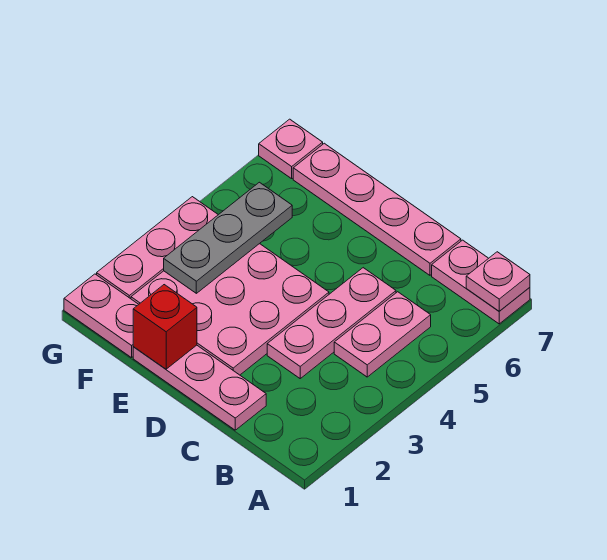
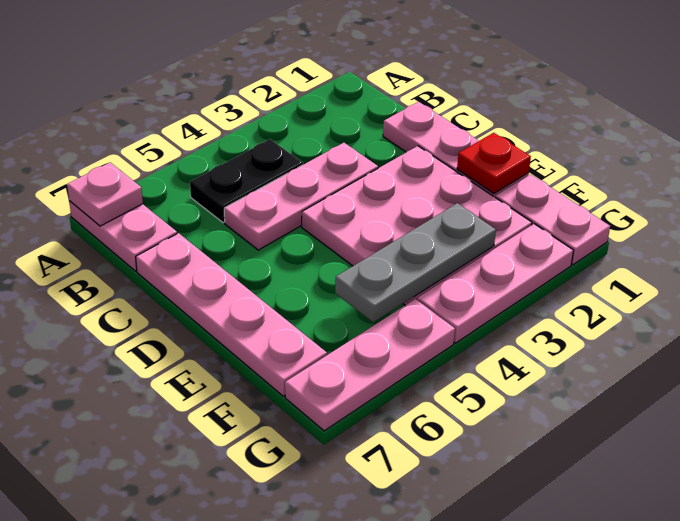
pink plate B4:B5 level 1 -> black plate B4:B5 level 1
red brick E1 level 2 -> red plate E1 level 2
pink plate G7 level 1 -> pink plate G5:G7 level 1

